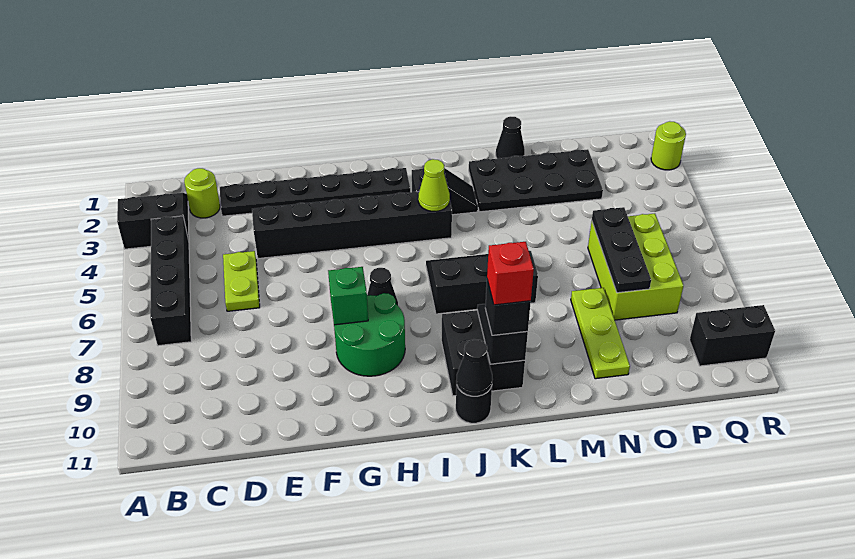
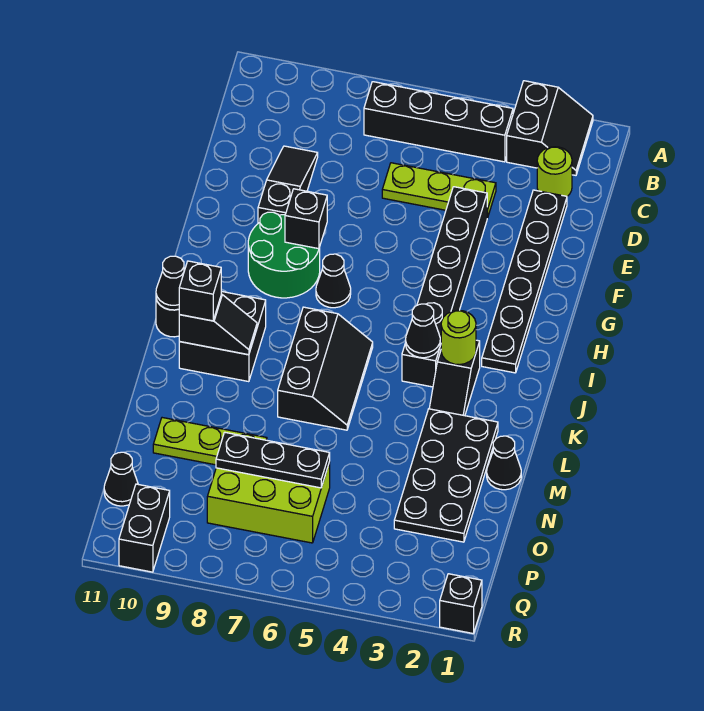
lime plate D5:D6 level 1 -> lime plate D4:D6 level 1
none -> black slope D9:F9 level 1 top F
green brick G8 level 2 -> black brick G8 level 2
lime cone J4 level 2 -> black cone J4 level 2
red brick K10 level 4 -> none
none -> black cone P11 level 1
none -> black brick R1 level 1
lime round brick R2 level 1 -> lime round brick J3 level 2

